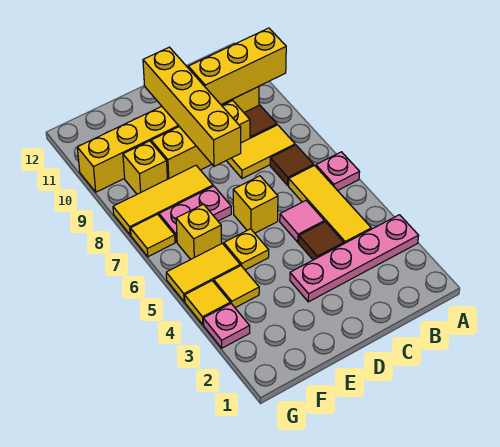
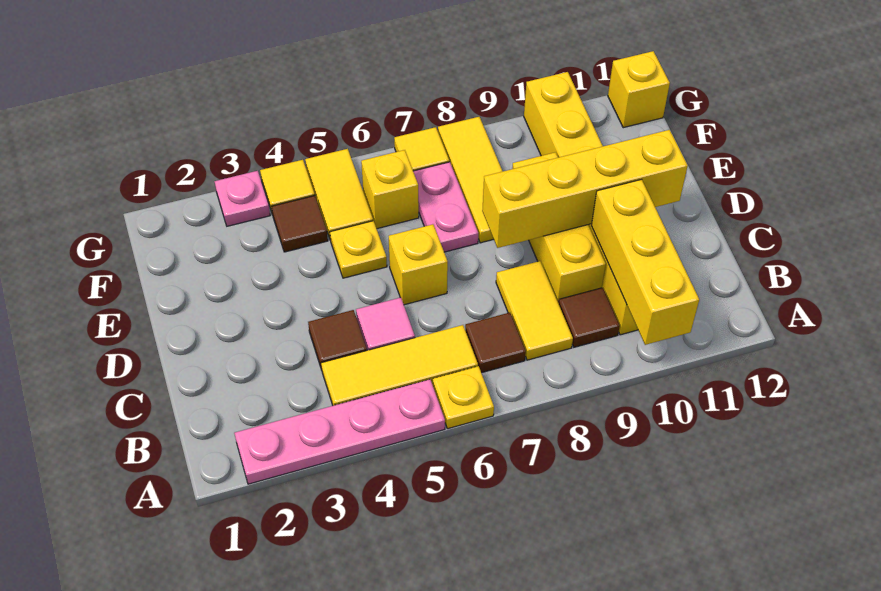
pink plate A3:D3 level 1 -> pink plate A2:A5 level 1
pink plate A6 level 1 -> yellow plate A6 level 1
yellow tile F4 level 1 -> brown tile F4 level 1
yellow brick F9 level 1 -> yellow brick G12 level 1

